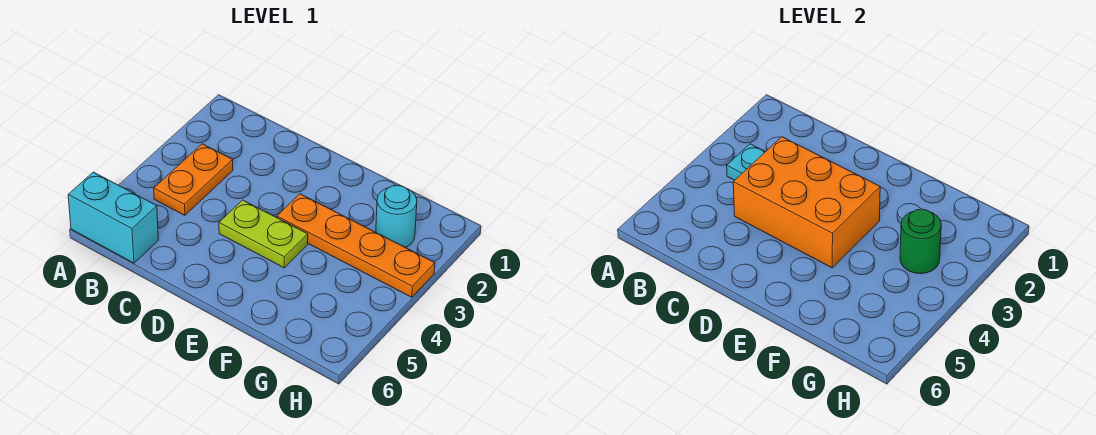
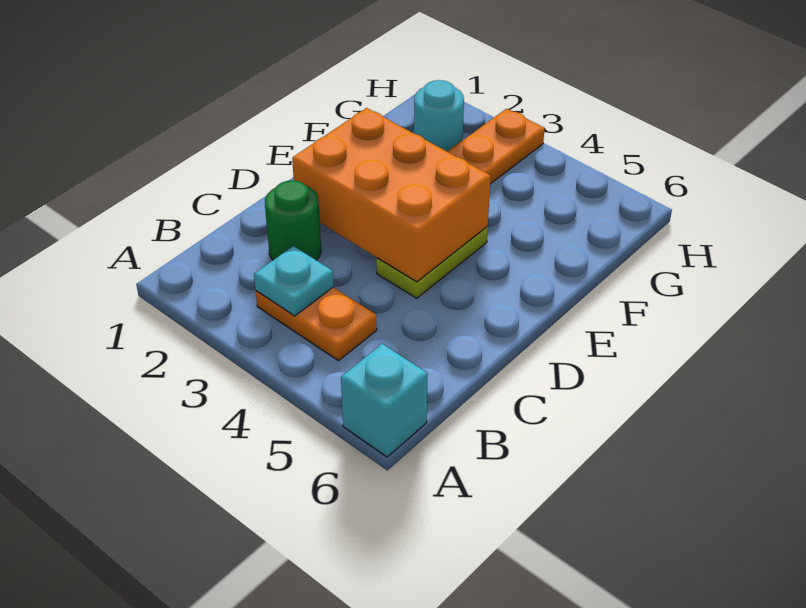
cyan brick A6:B6 level 1 -> cyan brick A6 level 1
orange brick C3:E4 level 2 -> orange brick D2:E4 level 2
green round brick G3 level 2 -> green round brick C2 level 1

